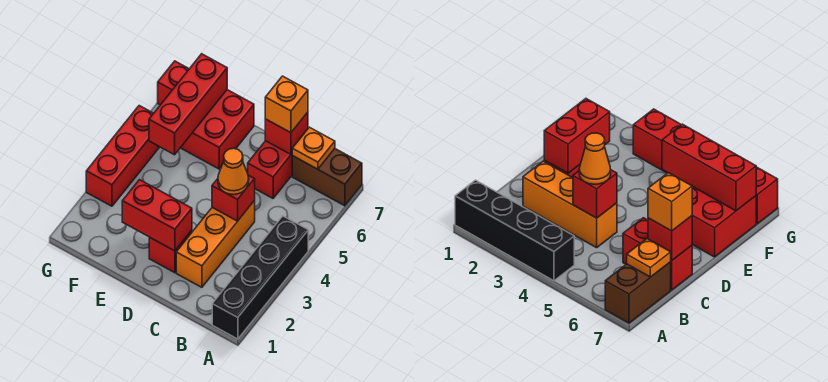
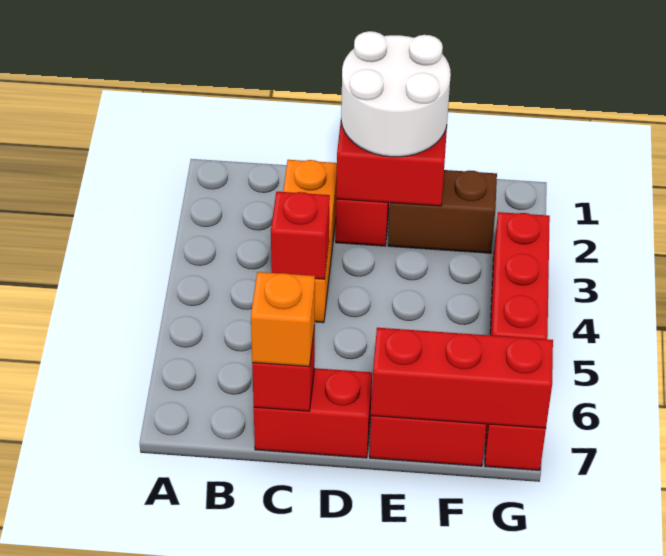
black brick A1:A4 level 1 -> none
brown brick A7:B7 level 1 -> brown brick E2:F2 level 1
orange plate B7 level 2 -> none
orange cone C4 level 3 -> none
red brick C6:C7 level 1 -> red brick C7:D7 level 1
none -> white round brick D1:E2 level 3
red brick F5:F7 level 2 -> red brick E7:G7 level 2

